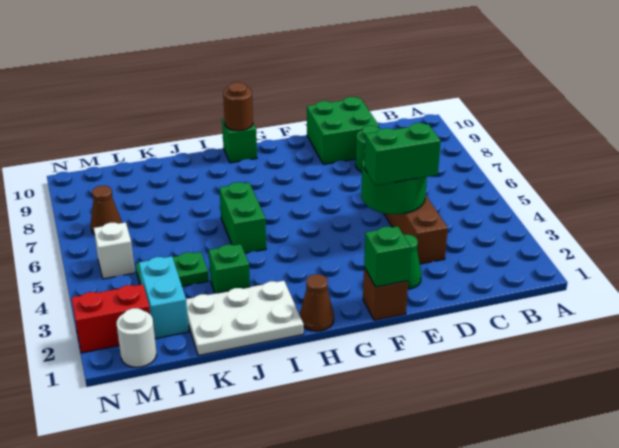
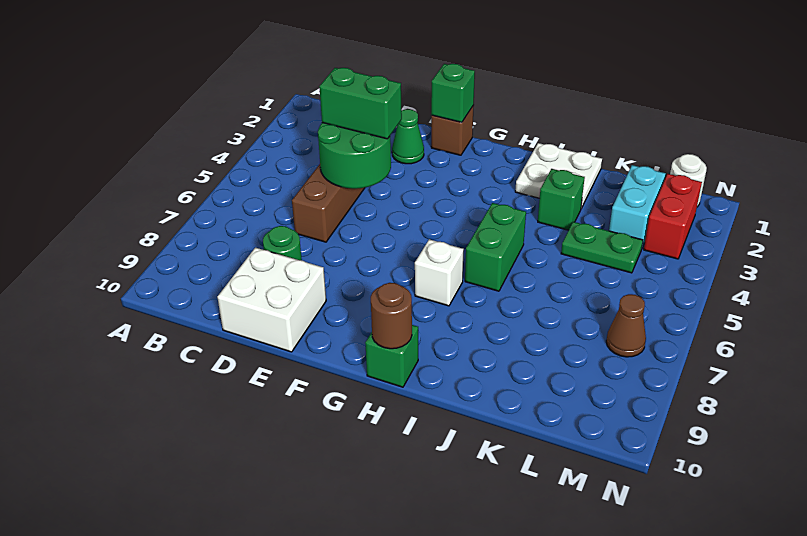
green brick D9:E10 level 1 -> white brick D9:E10 level 1
brown cone H1 level 1 -> none
white plate I1:K2 level 1 -> white plate I1:J2 level 1
red brick M2:N2 level 1 -> red brick M2:M3 level 1
white brick M5 level 1 -> white brick H7 level 1

